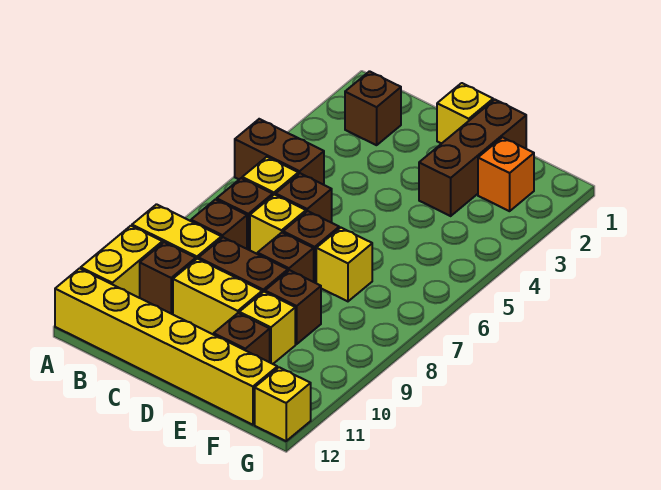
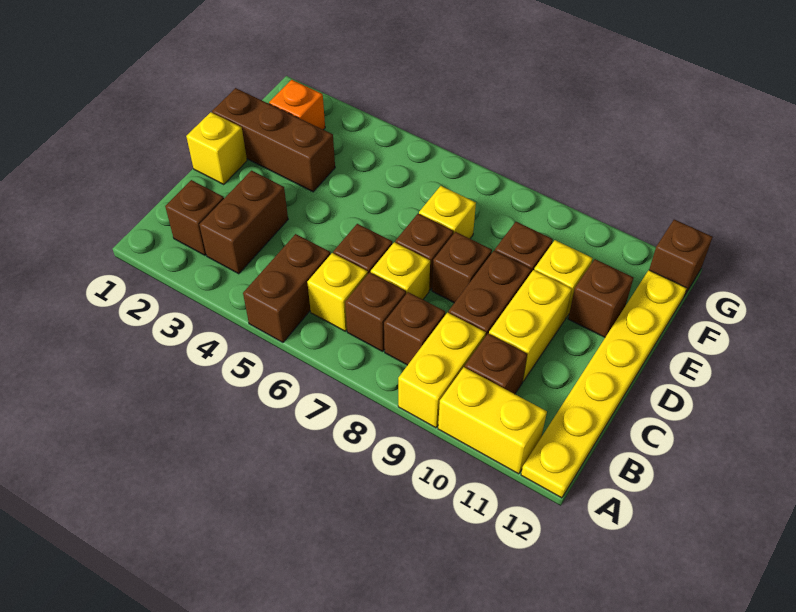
yellow brick A12:F12 level 1 -> yellow plate A12:F12 level 1
none -> brown brick B3:C3 level 1
yellow brick G12 level 1 -> brown brick G12 level 1

